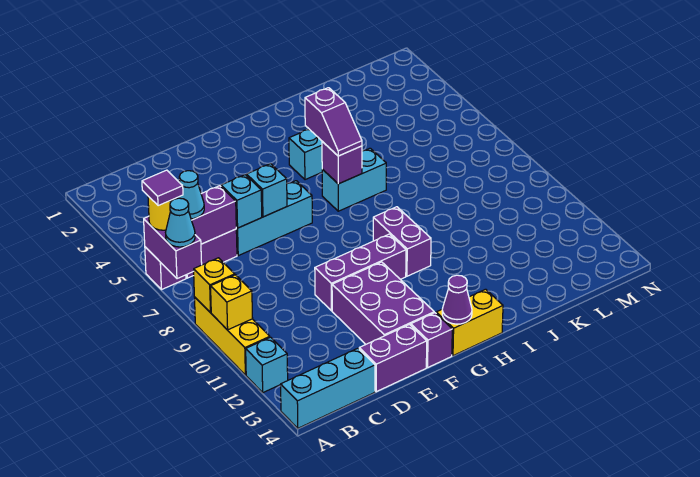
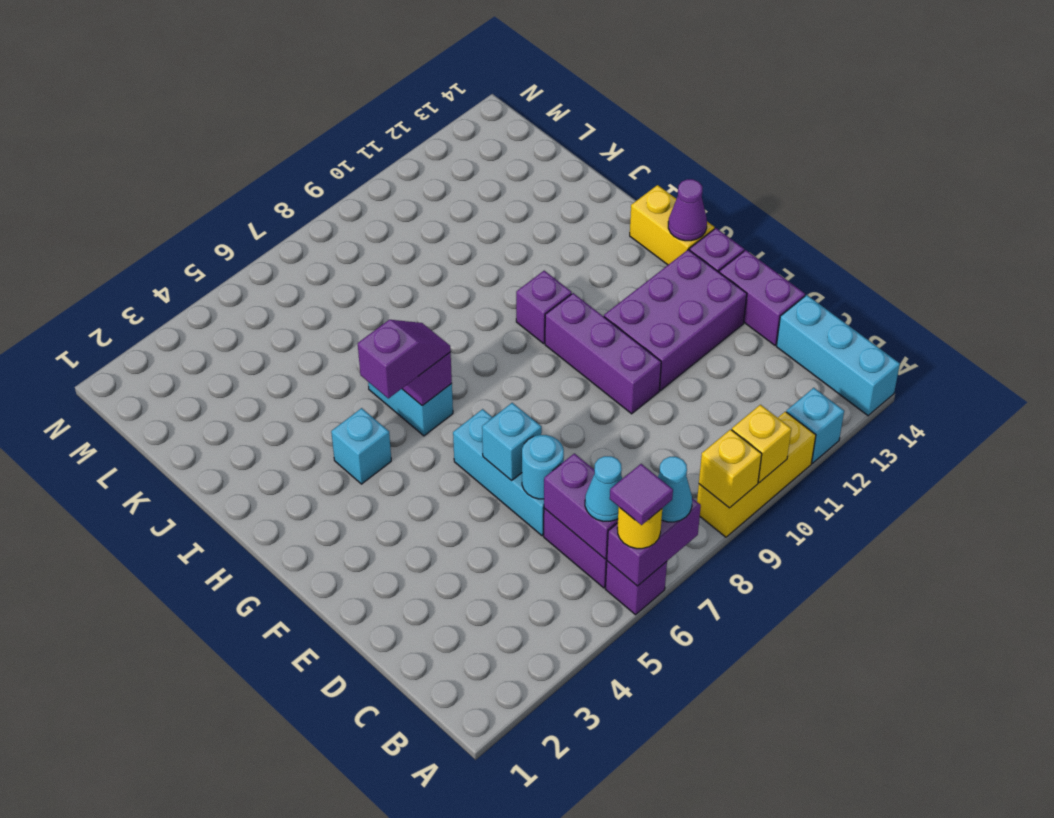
cyan brick D6 level 2 -> cyan round brick D6 level 2
purple brick H9:H10 level 1 -> purple brick H10 level 1

